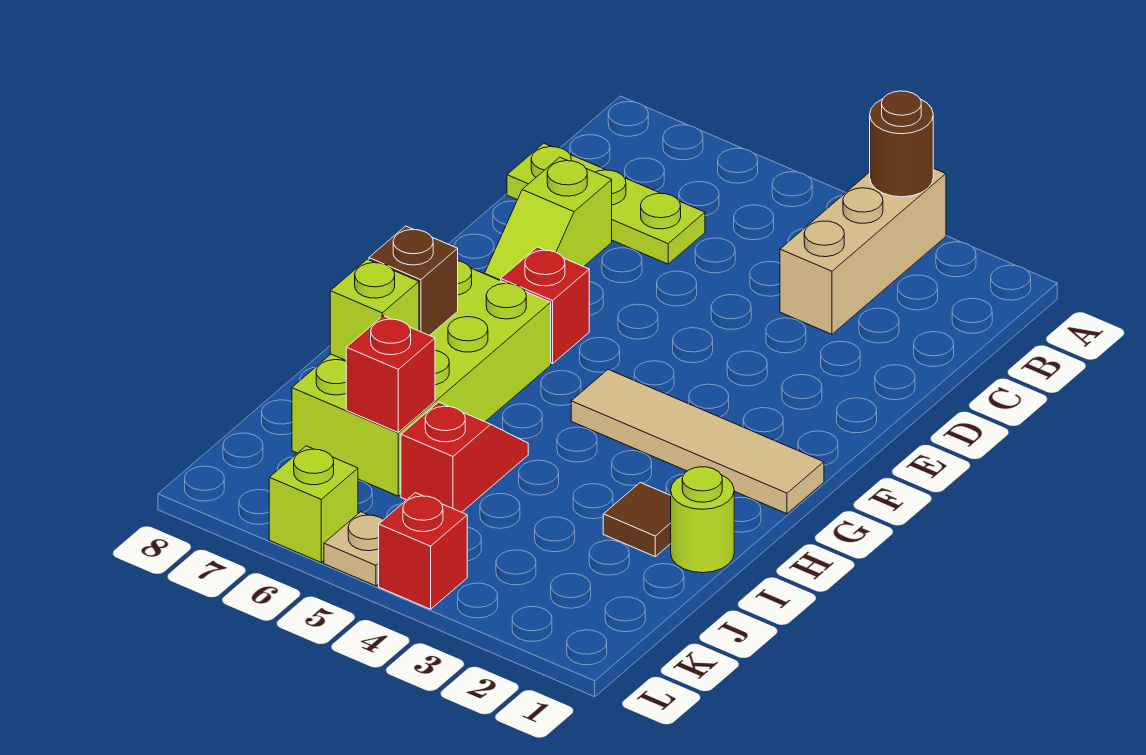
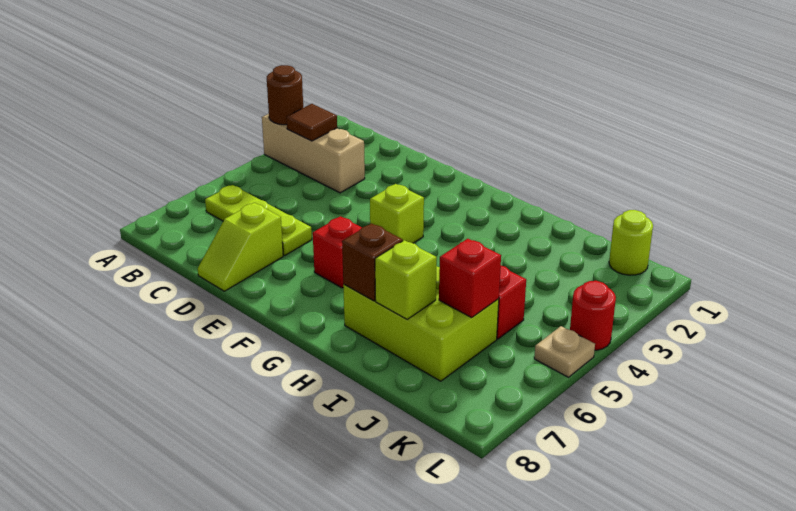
lime plate C6:C8 level 1 -> lime plate B6:D6 level 1
lime slope D7:E7 level 1 top D -> lime slope D7:D8 level 1 top 7
tan tile G1:G4 level 1 -> none
lime brick G6:J7 level 1 -> lime brick H6:J7 level 1
lime round brick I1 level 1 -> lime round brick K1 level 1
brown tile I2 level 1 -> brown tile B3 level 2
red brick L4 level 1 -> red round brick L4 level 1
lime brick L6 level 1 -> lime brick F4 level 1

